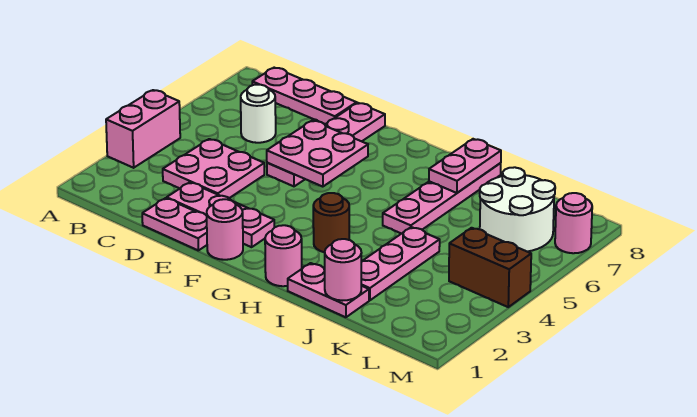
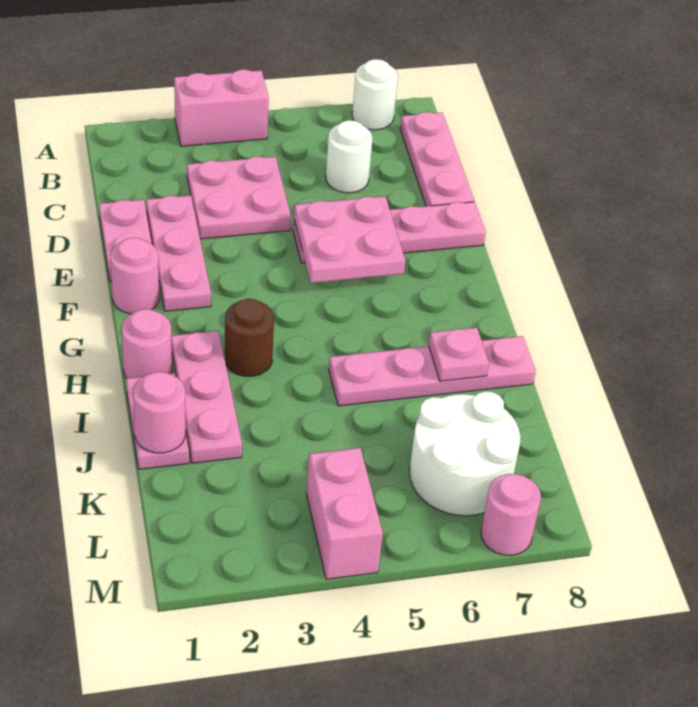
none -> white round brick A7 level 1
pink plate I7:I8 level 2 -> pink plate I7 level 2
pink plate J2:J4 level 1 -> pink plate H2:J2 level 1
brown brick L4:M4 level 1 -> pink brick L4:M4 level 1

